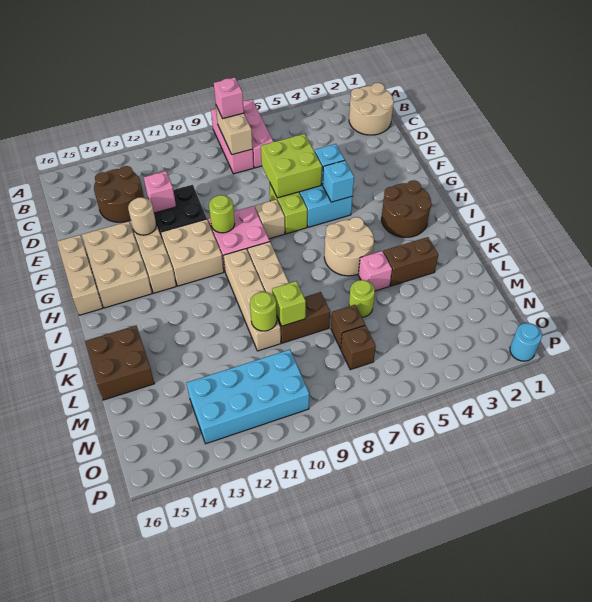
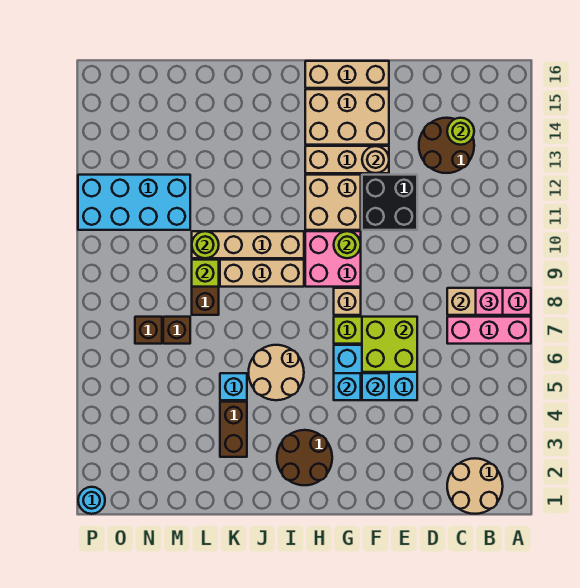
pink brick E12 level 2 -> none
pink brick K5 level 1 -> cyan brick K5 level 1
brown brick K15:L16 level 1 -> none
lime round brick L6 level 1 -> lime round brick C14 level 2
cyan brick N10:O13 level 1 -> cyan brick M11:P12 level 1

